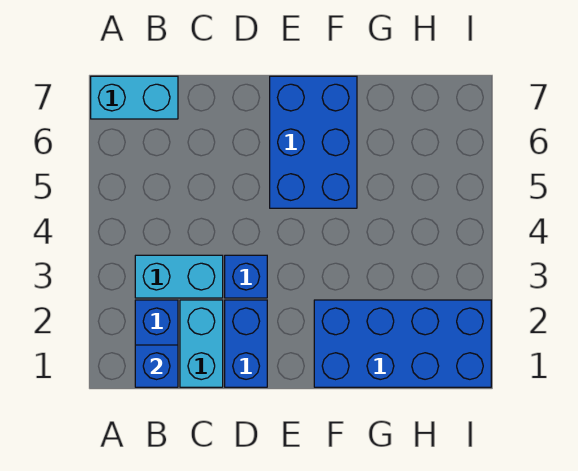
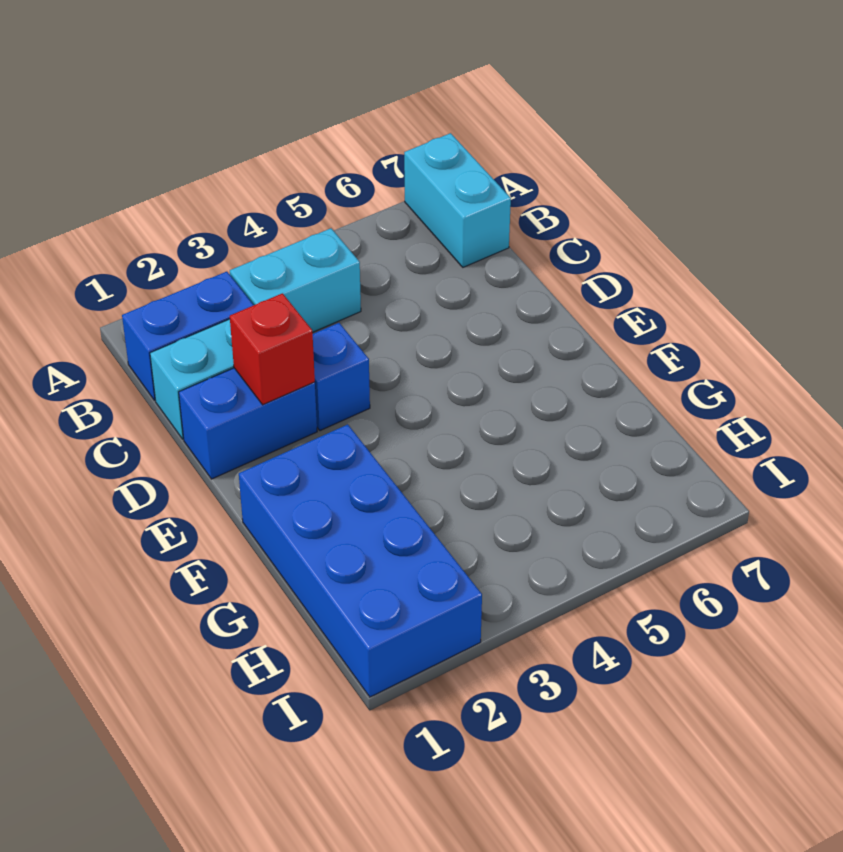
blue brick B1 level 2 -> none
cyan brick B3:C3 level 1 -> cyan brick B3:B4 level 1
none -> red brick D2 level 2
blue brick E5:F7 level 1 -> none

